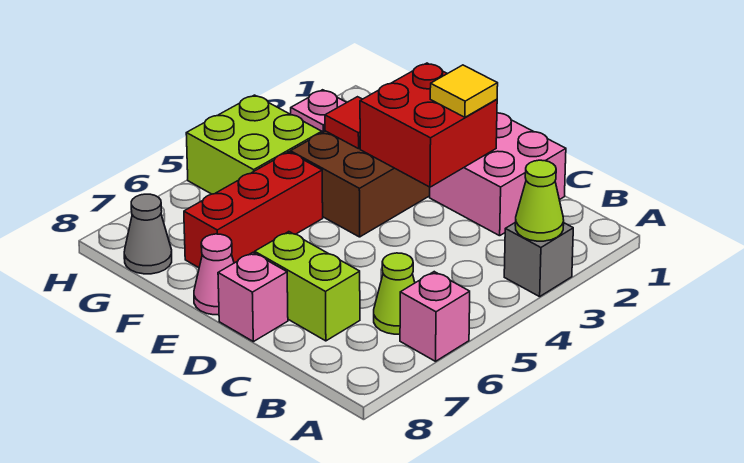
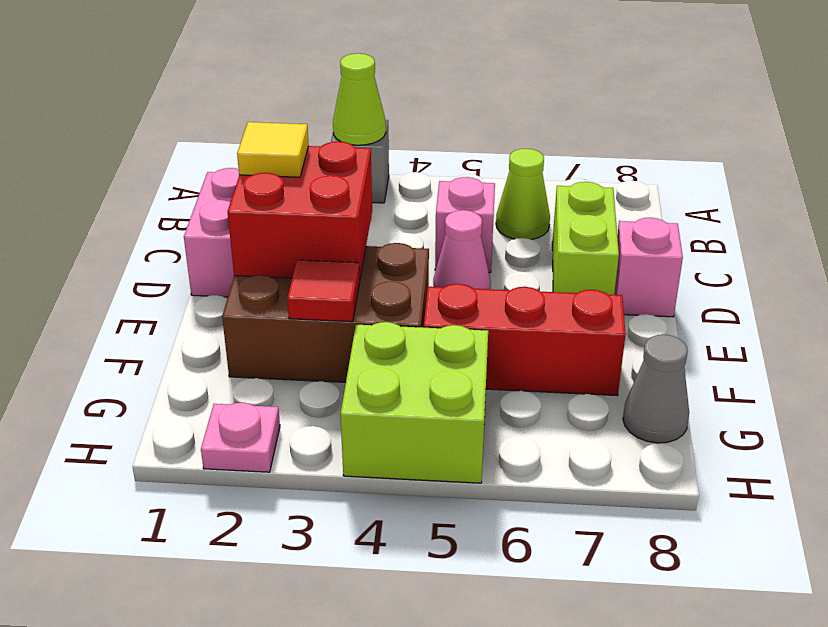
pink brick A6 level 1 -> pink brick C5 level 1
pink cone E8 level 1 -> pink cone D5 level 1

